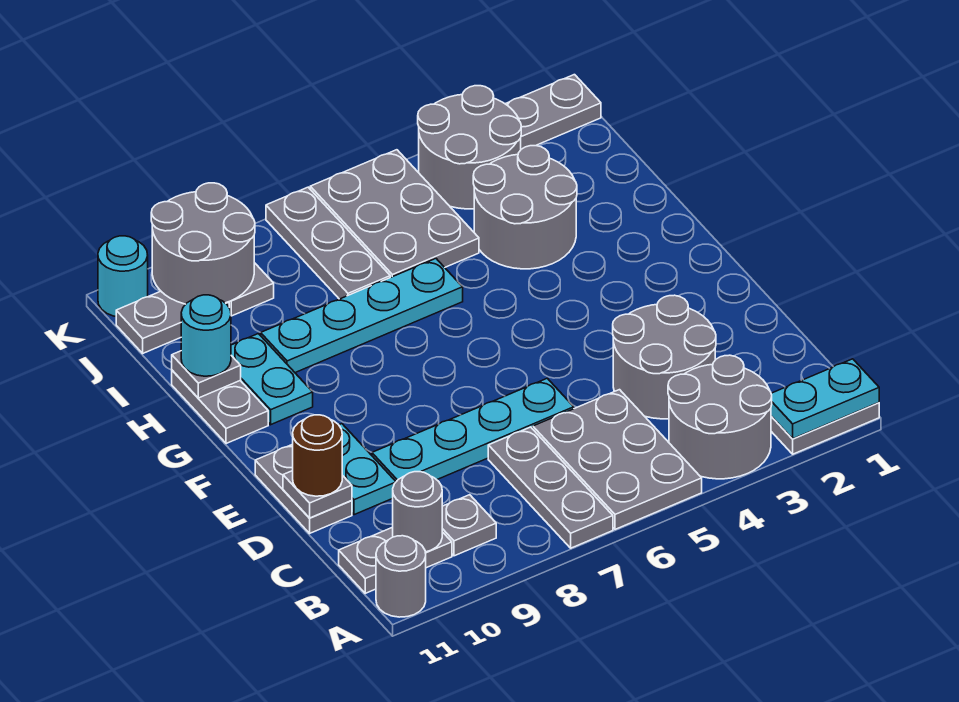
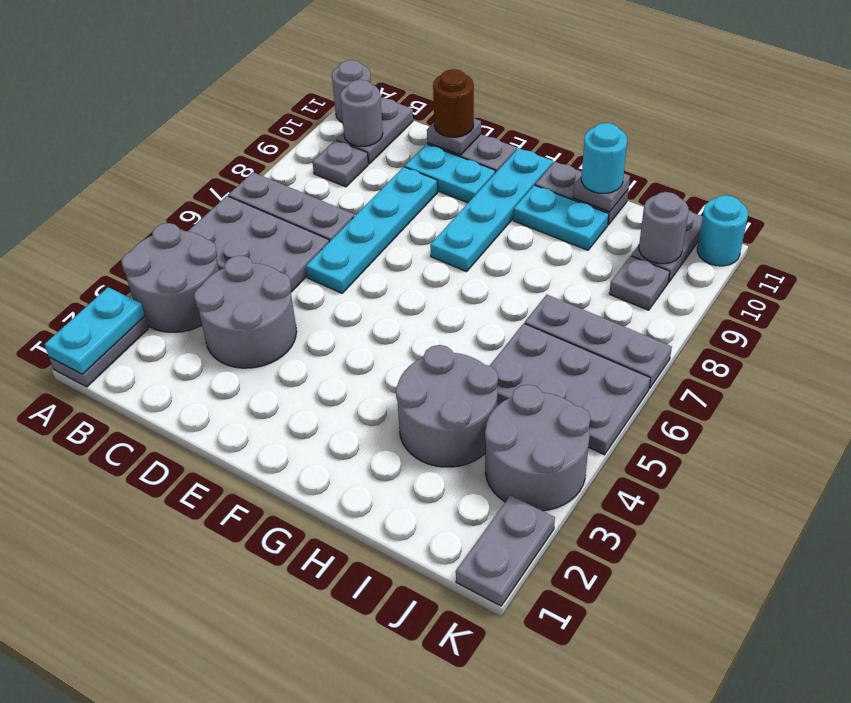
cyan plate H6:H9 level 1 -> cyan plate F8:F11 level 1
grey round brick J9:K10 level 2 -> grey round brick J10 level 2

